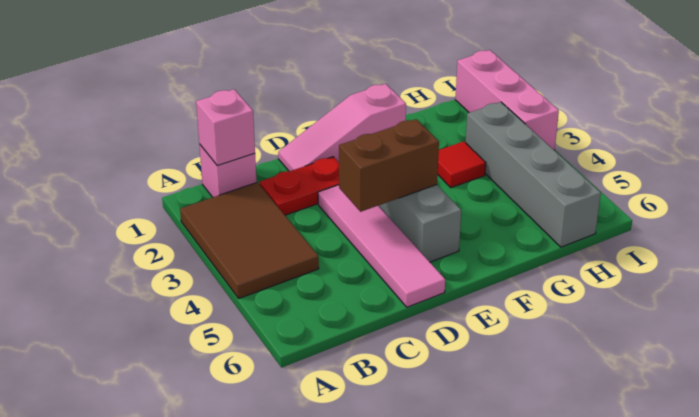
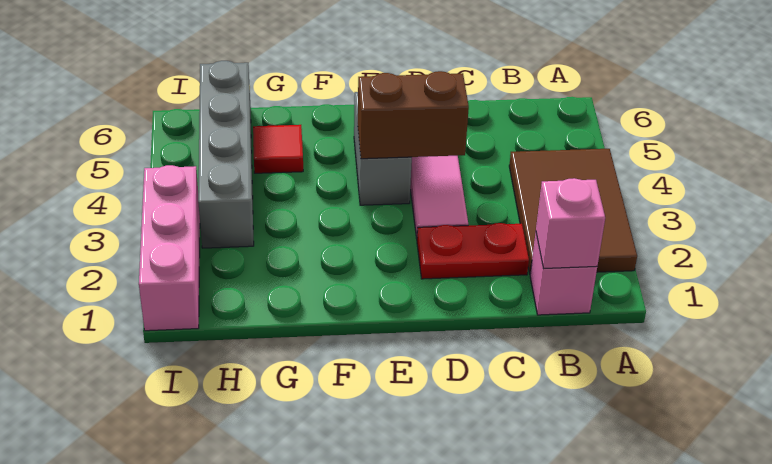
pink slope D1:F1 level 1 top F -> none
red tile G3 level 1 -> red tile G5 level 1

